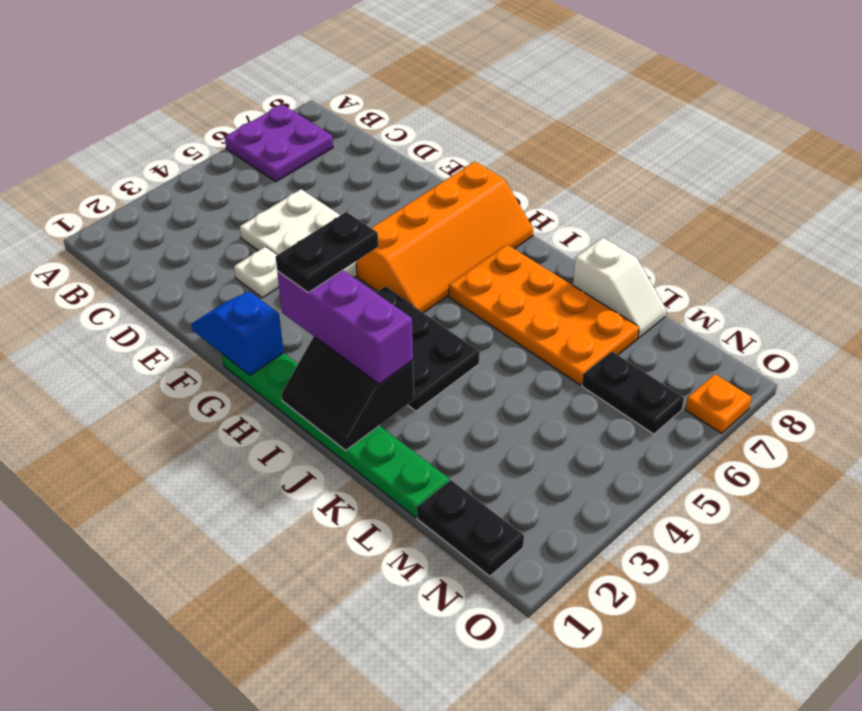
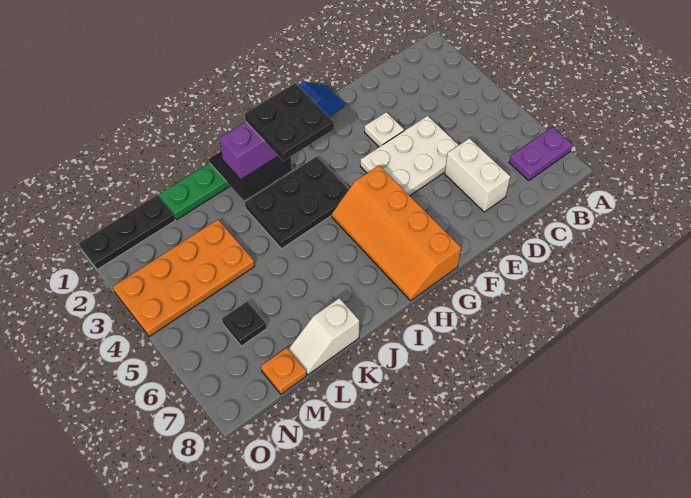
purple plate A6:B7 level 1 -> purple plate A7:B7 level 1
none -> white brick D6:D7 level 1
black plate H2:H3 level 4 -> black plate H2:I3 level 4
orange plate I6:L7 level 1 -> orange plate L3:O4 level 1
black plate M1:N1 level 1 -> black plate M1:O1 level 1
black plate M6:N6 level 1 -> black plate M6 level 1
orange plate O7 level 1 -> orange plate M8 level 1

